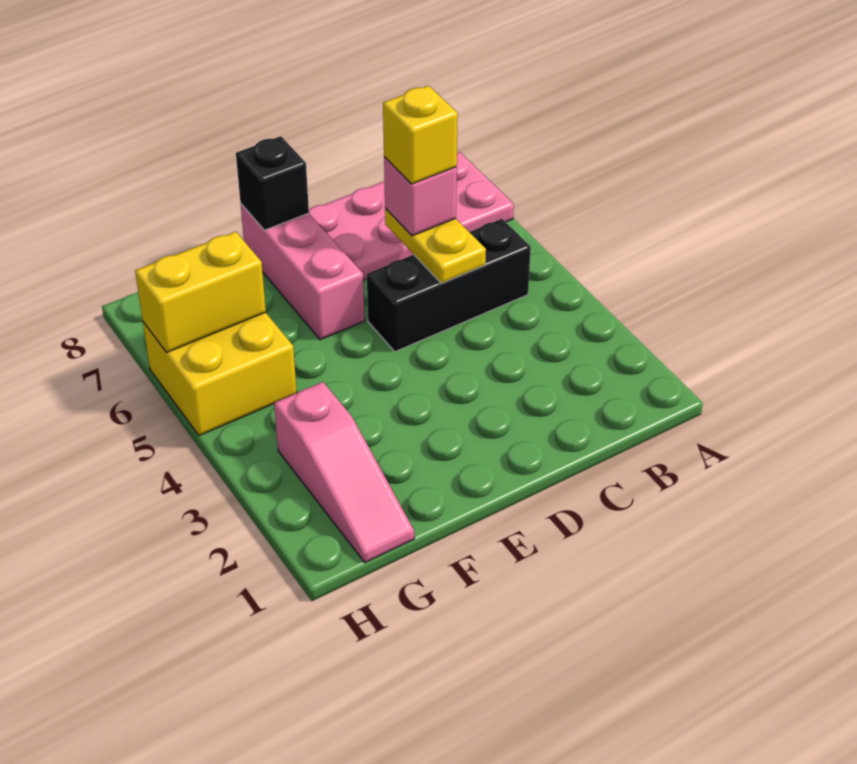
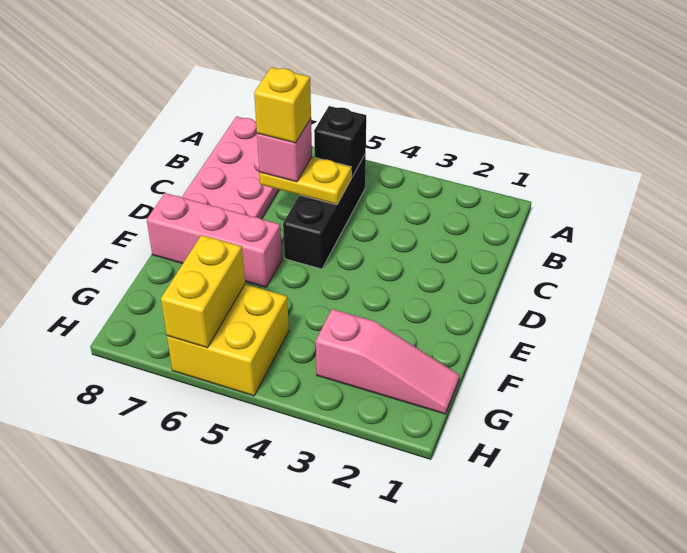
black brick E8 level 2 -> black brick B5 level 2

